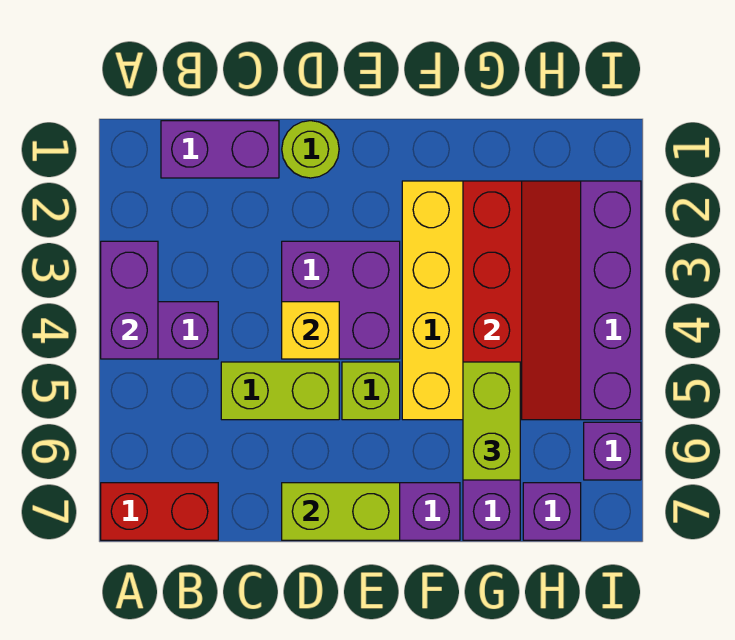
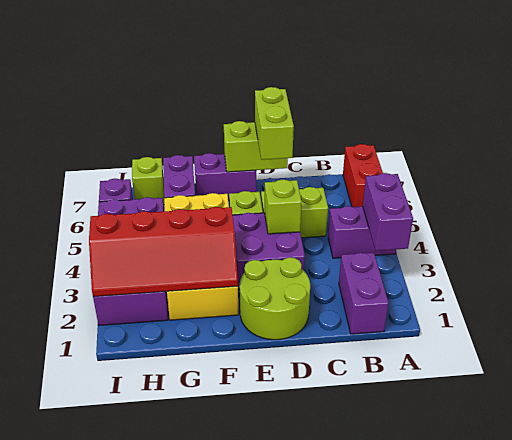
red brick A7:B7 level 1 -> red brick A6:A7 level 1
purple brick B1:C1 level 1 -> purple brick B1:B2 level 1
lime round brick D1 level 1 -> lime round brick D1:E2 level 1
yellow brick D4 level 2 -> lime brick D4 level 2
red slope G2:H5 level 2 top G -> red slope F2:I3 level 2 top 3
lime brick G5:G6 level 3 -> lime brick D6:D7 level 3
purple brick H7 level 1 -> lime brick H7 level 1

